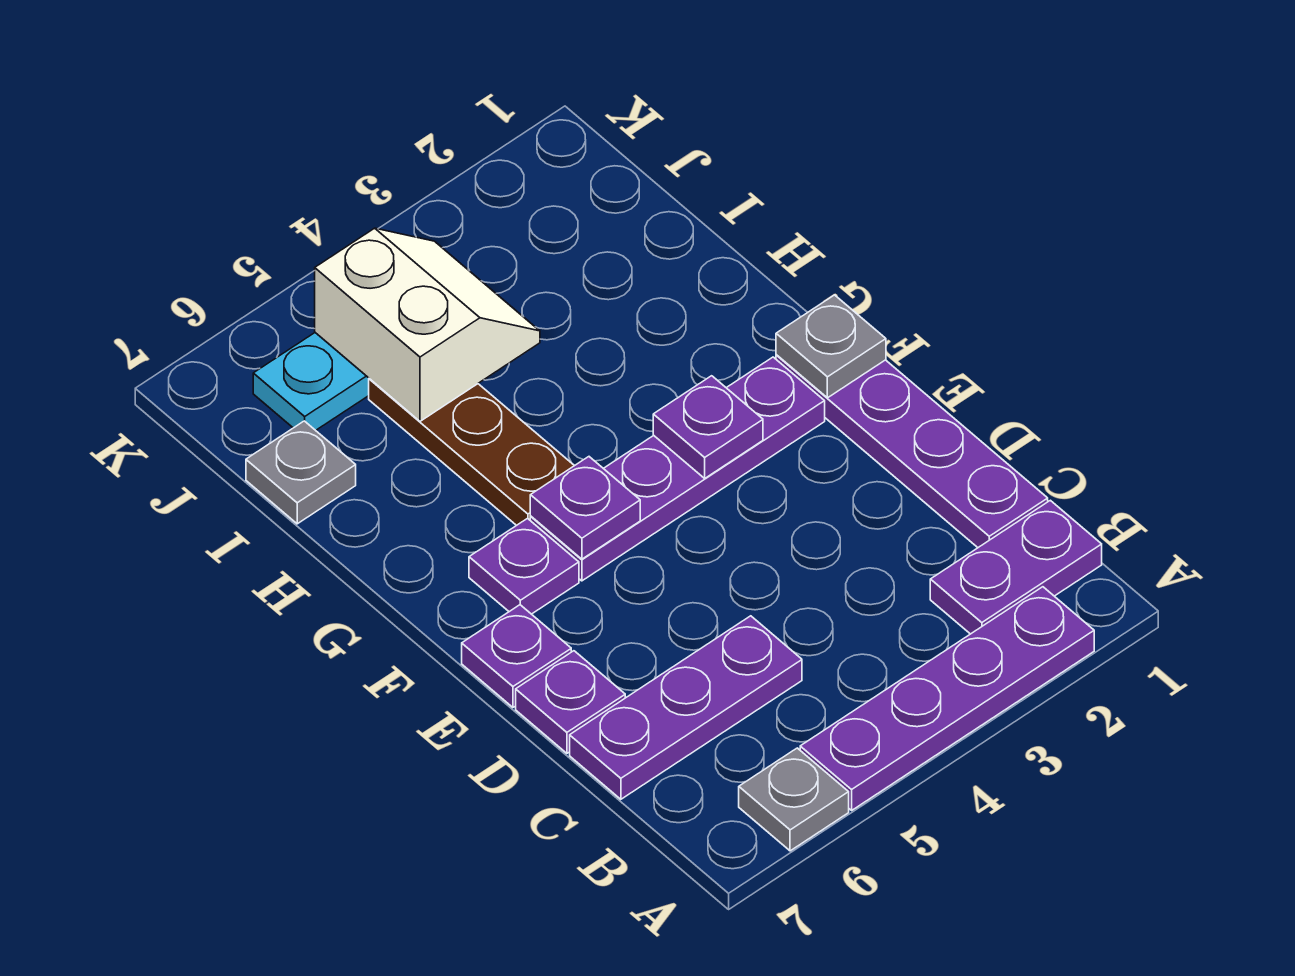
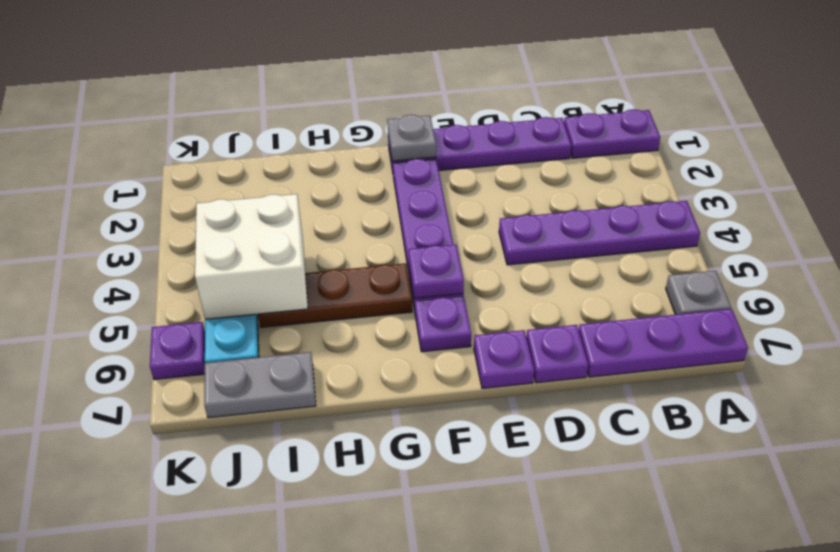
purple plate A2:A5 level 1 -> purple plate A4:D4 level 1
purple plate B1:B2 level 1 -> purple plate A1:B1 level 1
purple plate C5:C7 level 1 -> purple plate A7:C7 level 1
purple plate F3 level 2 -> purple plate K6 level 1
white slope I4:J5 level 2 top 5 -> white brick I4:J5 level 2
grey plate I7 level 1 -> grey plate I7:J7 level 1

